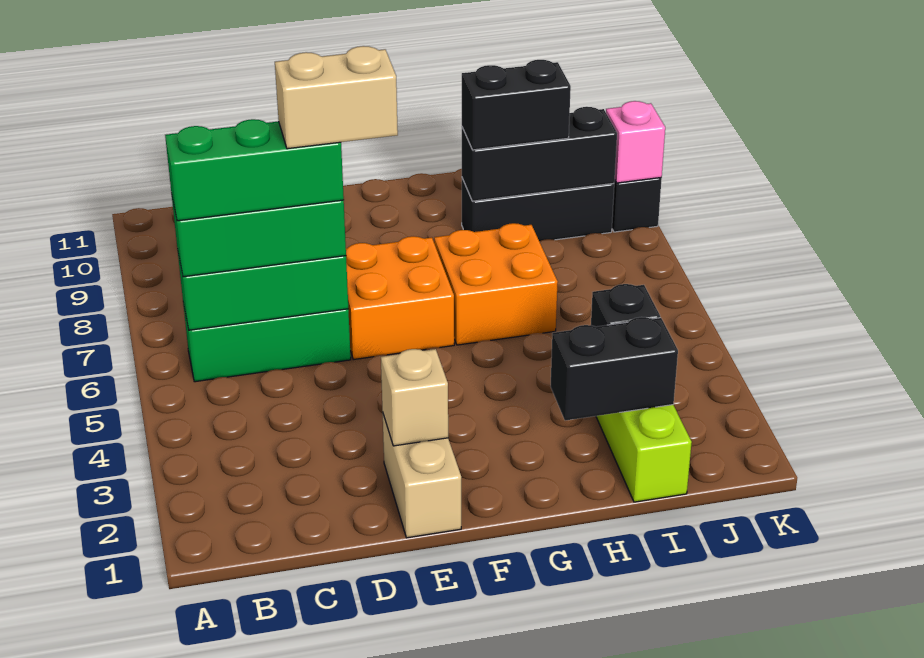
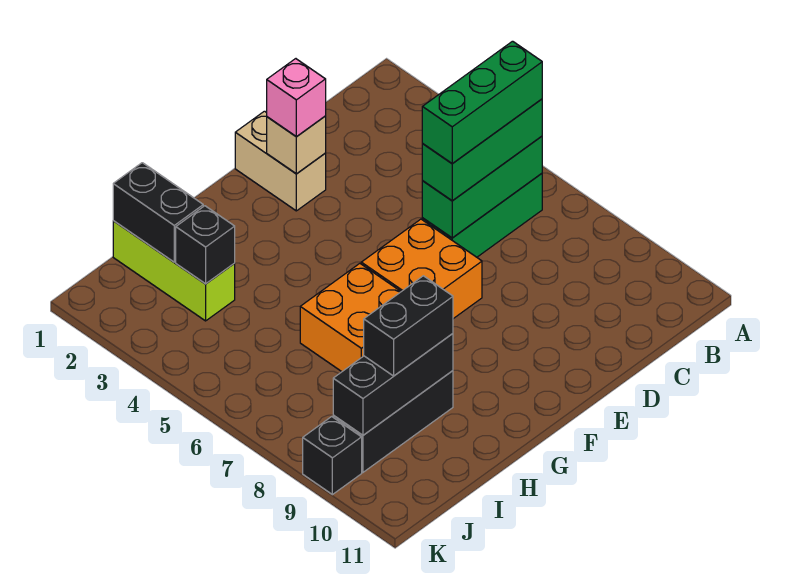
tan brick D6:E6 level 5 -> none
black brick H2:I2 level 2 -> black brick I1:I2 level 2
pink brick K9 level 2 -> pink brick E2 level 3

